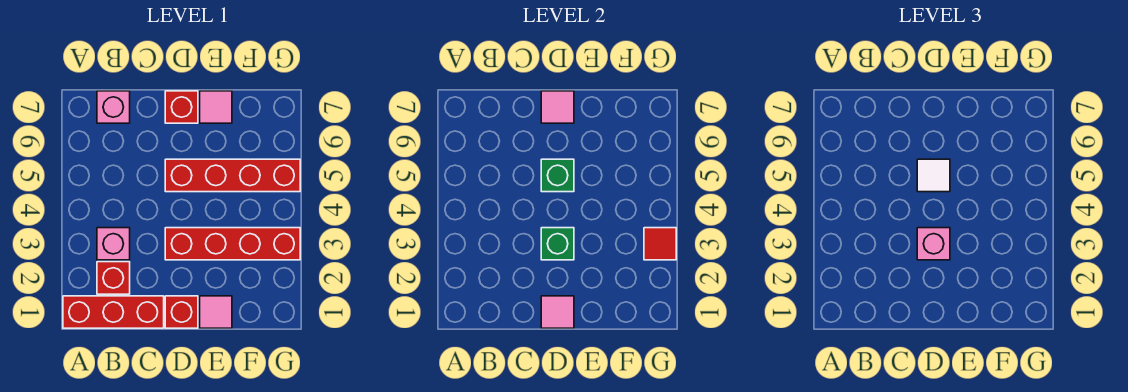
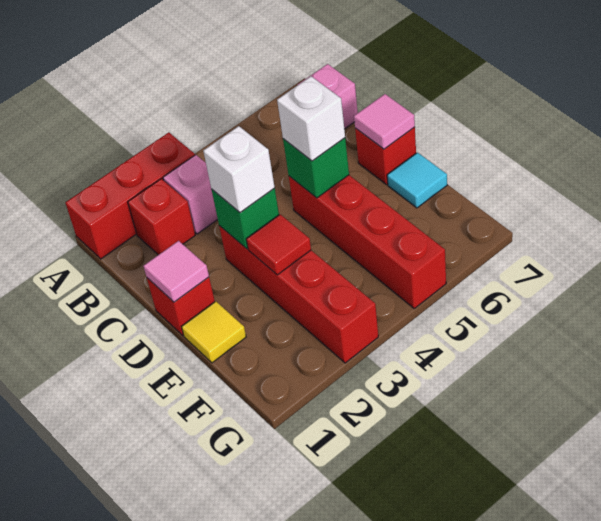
red brick A1:C1 level 1 -> red brick A1:A3 level 1
pink brick D3 level 3 -> white brick D3 level 3
white tile D5 level 3 -> white brick D5 level 3
pink tile E1 level 1 -> yellow tile E1 level 1
pink tile E7 level 1 -> cyan tile E7 level 1
red tile G3 level 2 -> red tile E3 level 2

